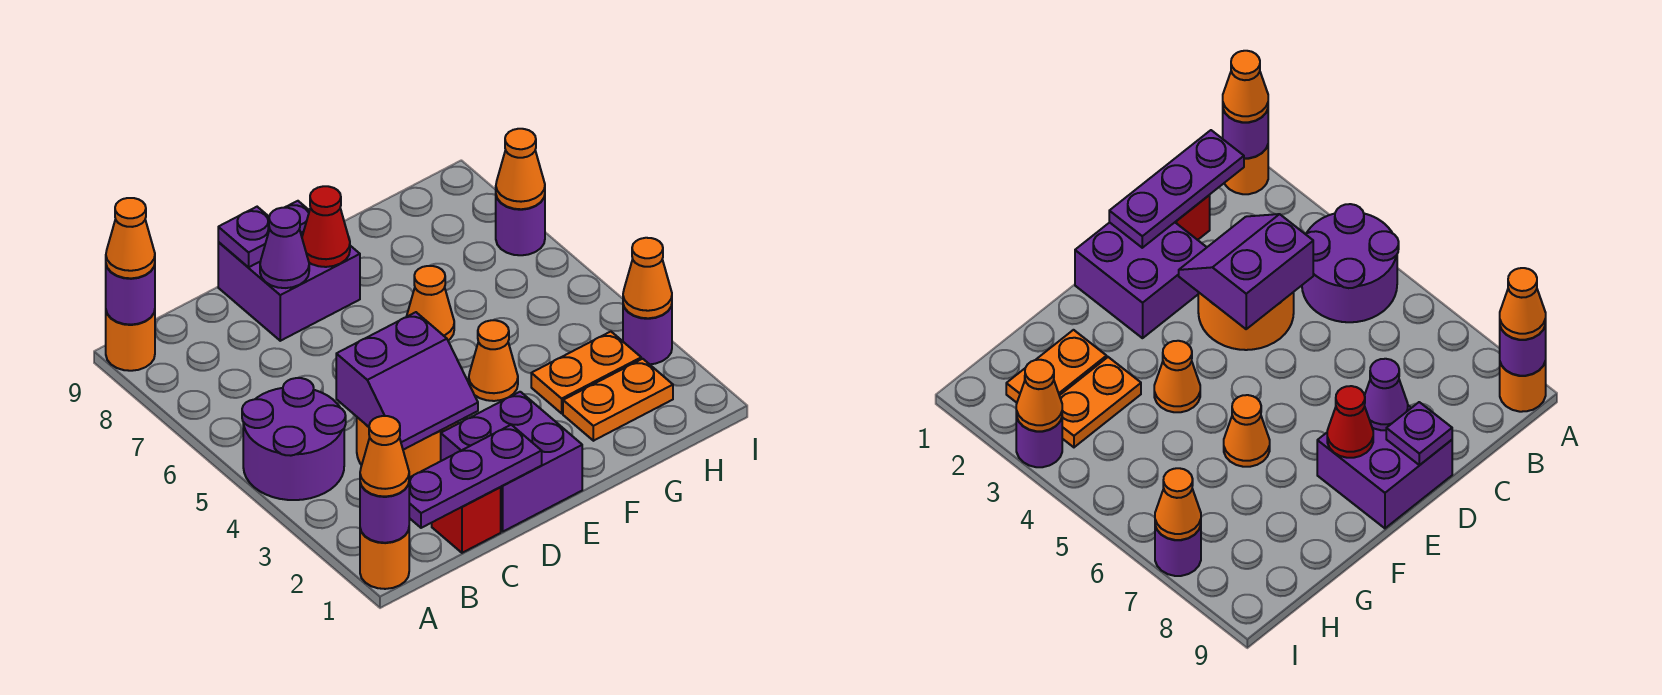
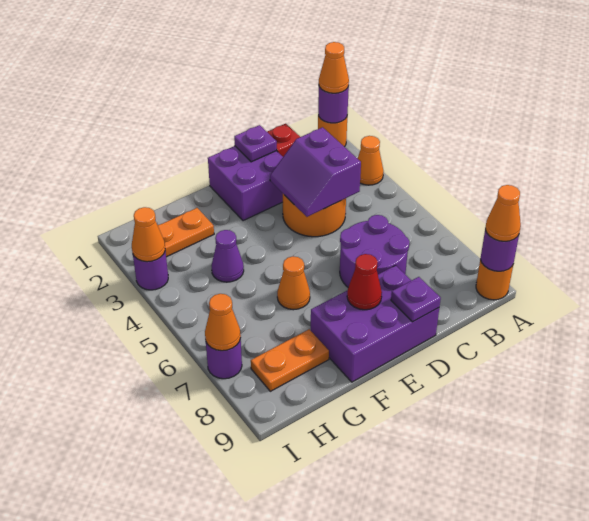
purple round brick A4:B5 level 1 -> purple round brick C6:D7 level 1
purple plate B1:D1 level 2 -> purple plate D1 level 2
purple slope C3:D4 level 2 top 4 -> purple slope C3:D4 level 2 top C
purple brick D8:E9 level 1 -> purple brick D8:F9 level 1
purple cone D8 level 2 -> purple cone G4 level 1
orange cone F4 level 1 -> orange cone A3 level 1
orange plate G3:H3 level 1 -> orange plate G8:H8 level 1

